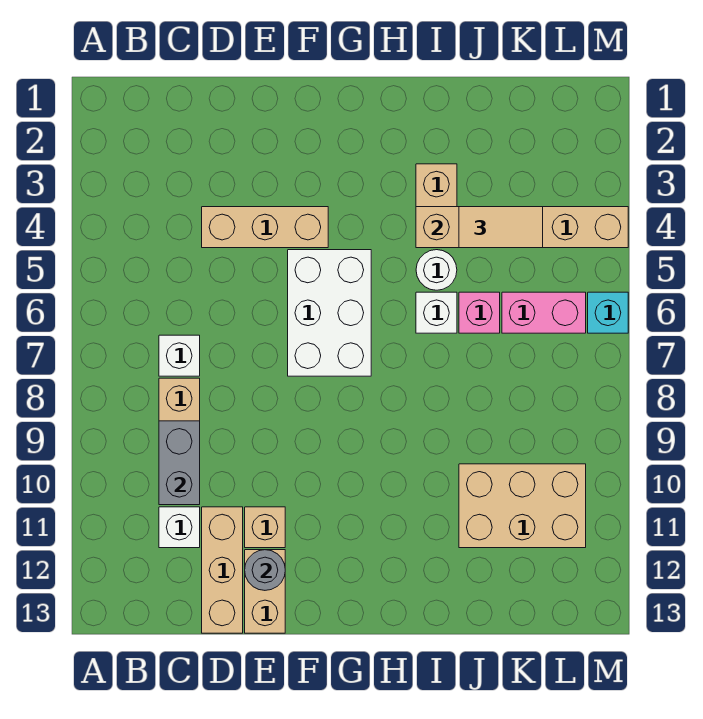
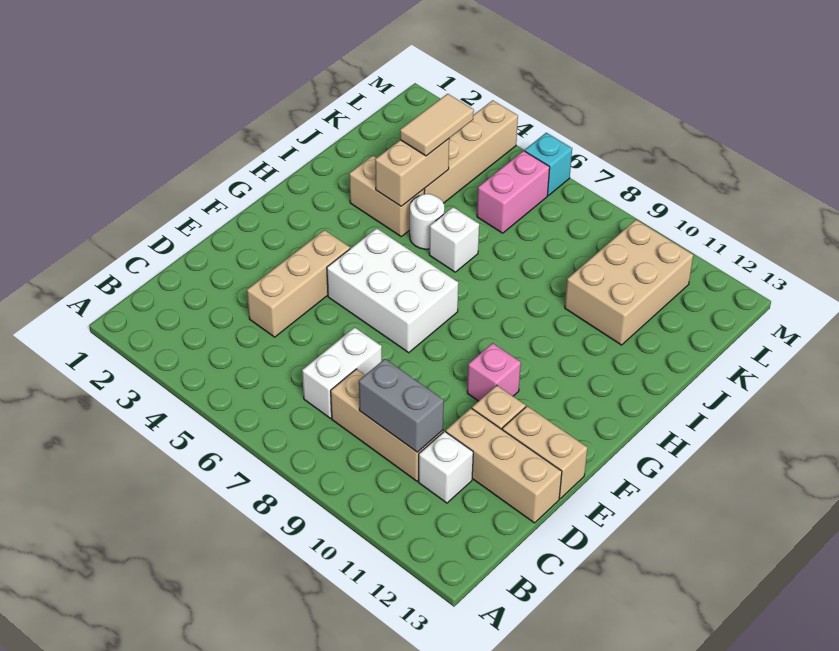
white brick C7 level 1 -> white brick C7:D7 level 1
grey round brick E12 level 2 -> none
pink brick J6 level 1 -> pink brick F10 level 1

